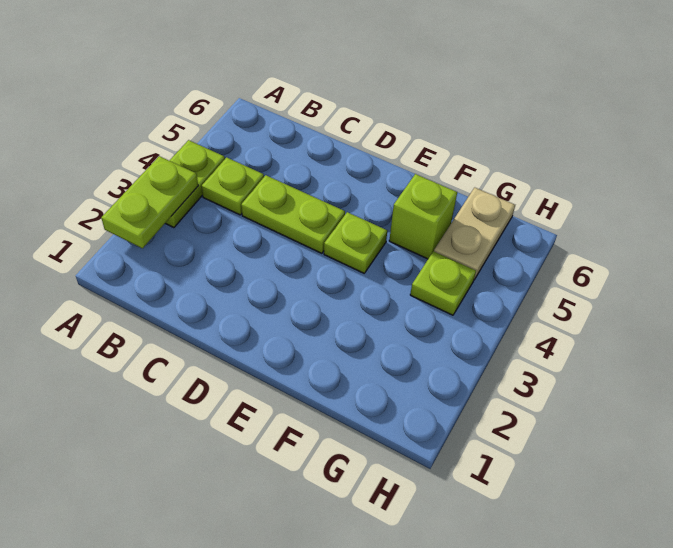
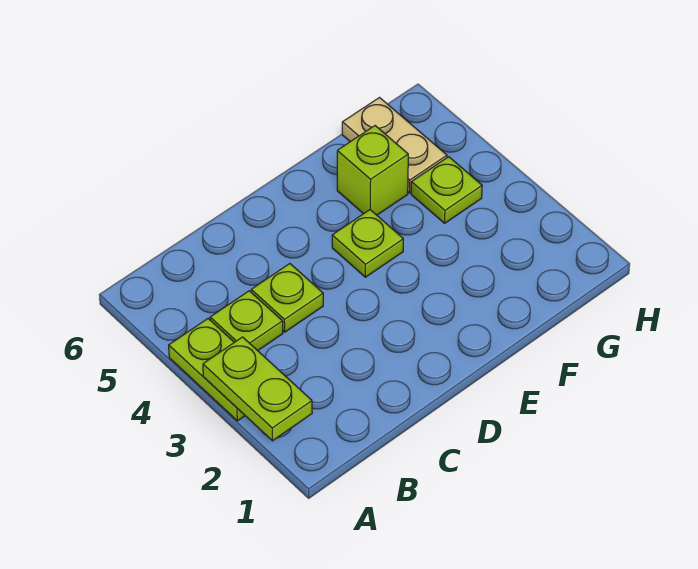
lime plate C4:D4 level 1 -> lime plate C4 level 1

